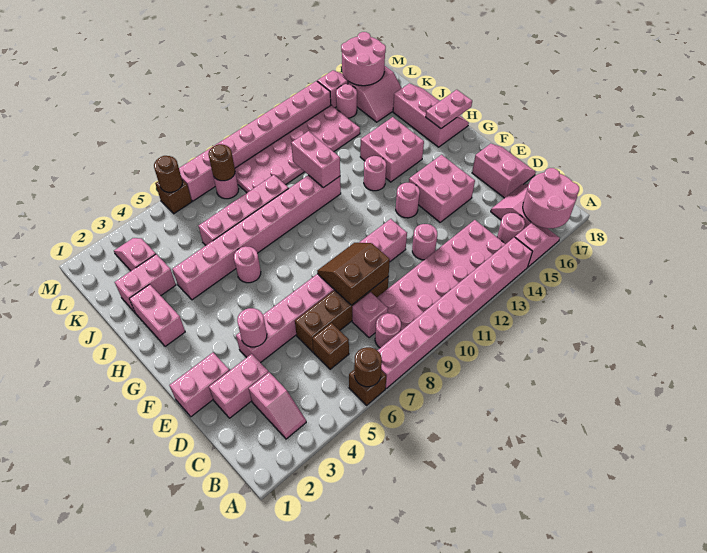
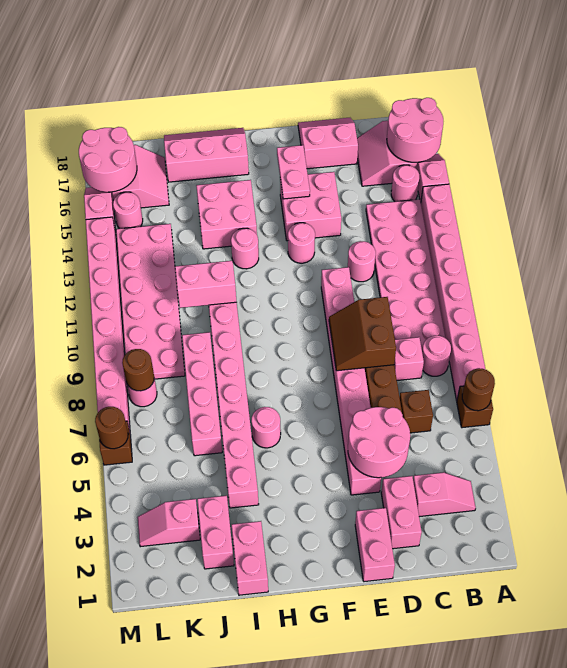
pink round brick E4 level 2 -> pink round brick D4:E5 level 2
pink brick H2:I2 level 1 -> pink brick I1:I2 level 1
pink plate H17:H18 level 2 -> pink plate F15:F16 level 2

